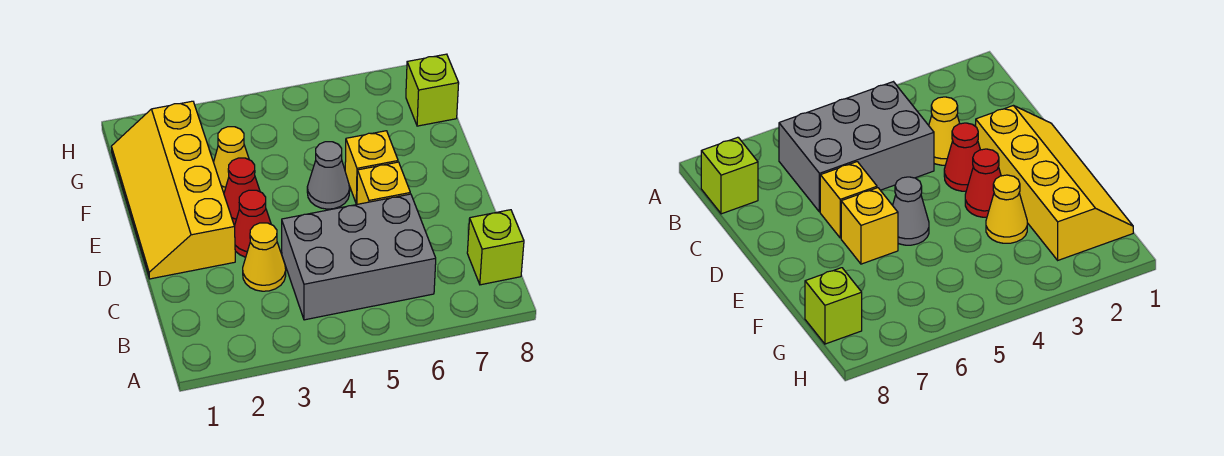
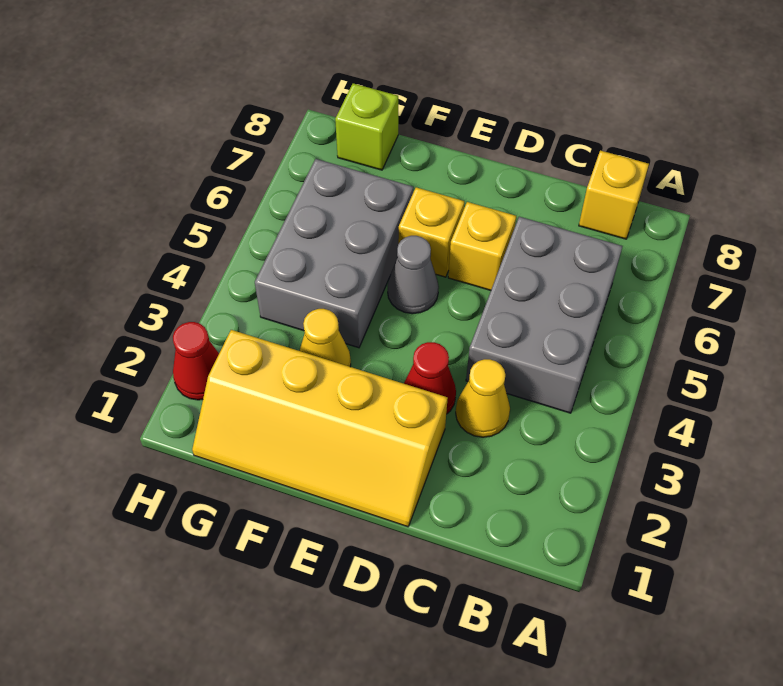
lime brick B8 level 1 -> yellow brick B8 level 1
red cone E3 level 1 -> red cone H2 level 1
none -> grey brick F4:G6 level 1

